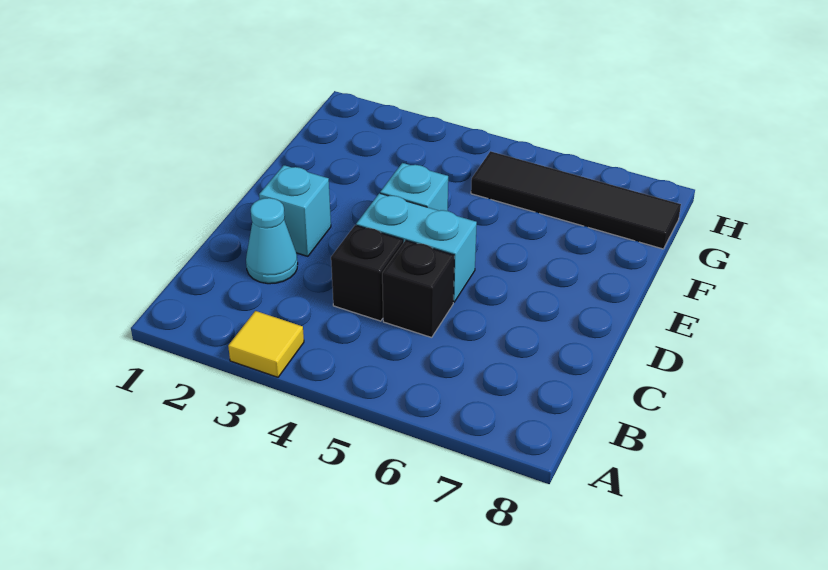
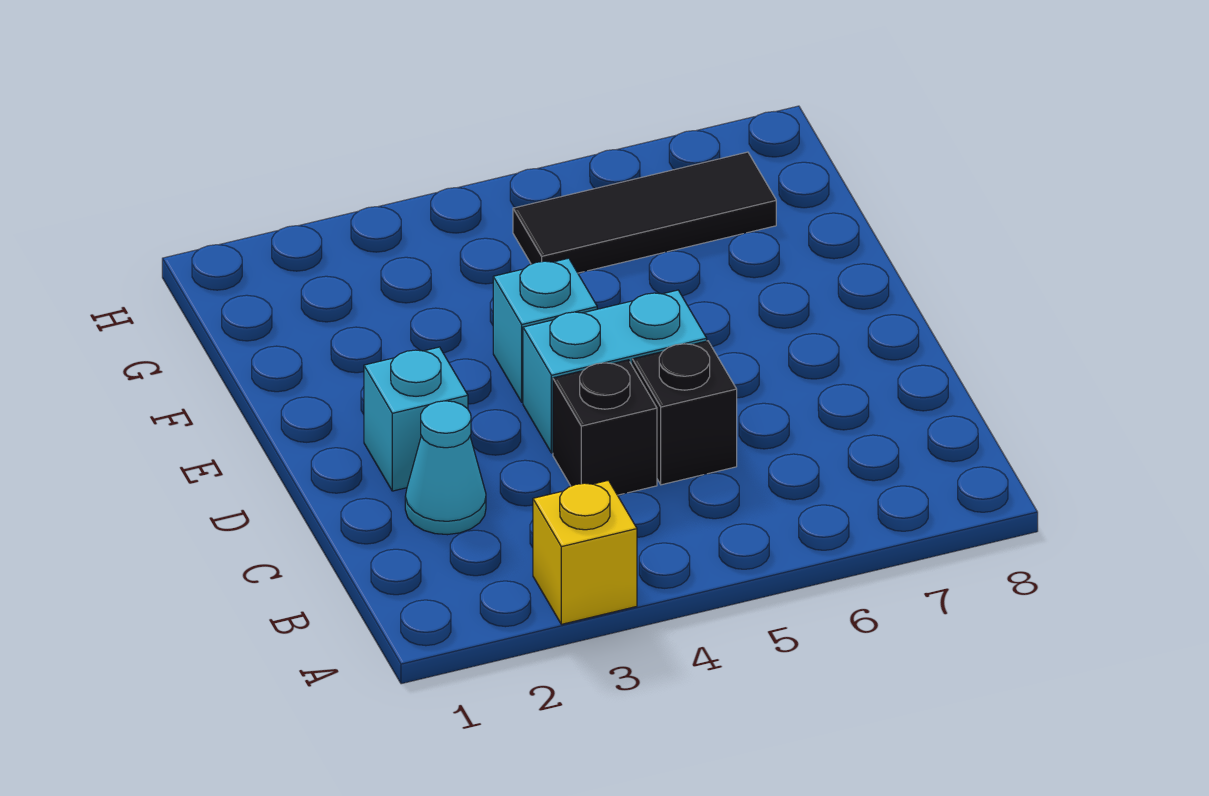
yellow tile A3 level 1 -> yellow brick A3 level 1
black tile G5:G8 level 1 -> black tile G5:G7 level 1

